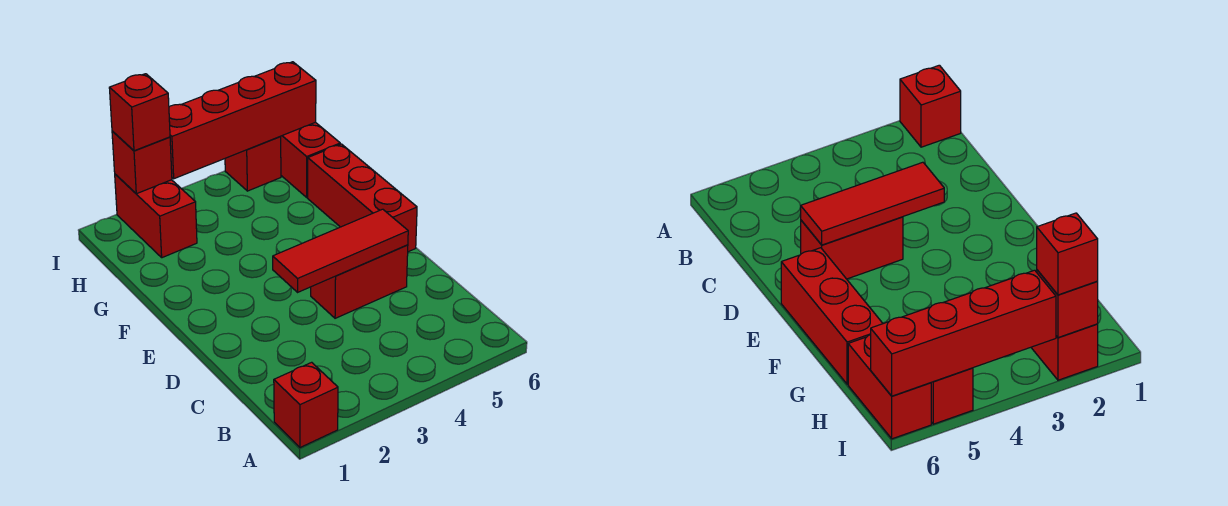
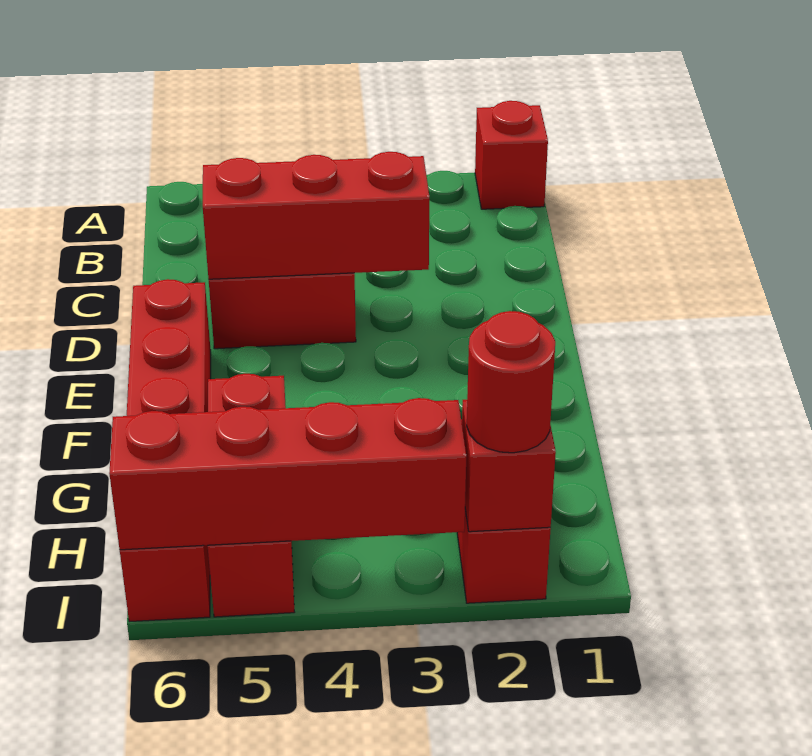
red tile D3:D5 level 2 -> red brick D3:D5 level 2
red brick I2 level 3 -> red round brick I2 level 3
red brick I5 level 1 -> red brick G5:I5 level 1

